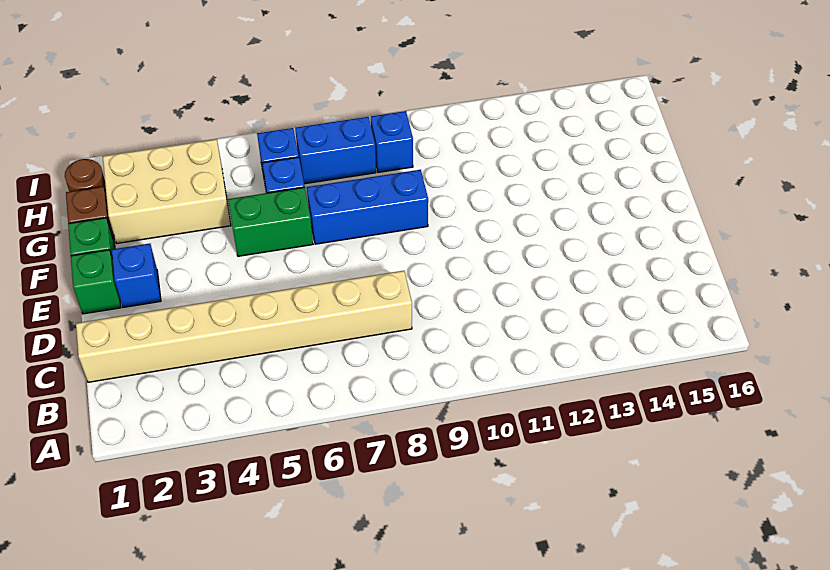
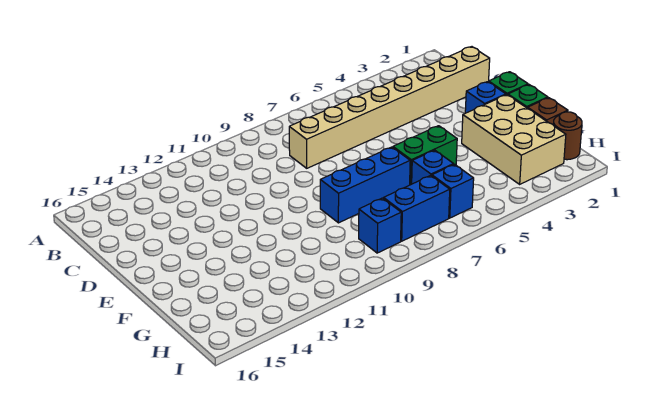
tan brick G2:H4 level 1 -> tan brick F2:H3 level 1

